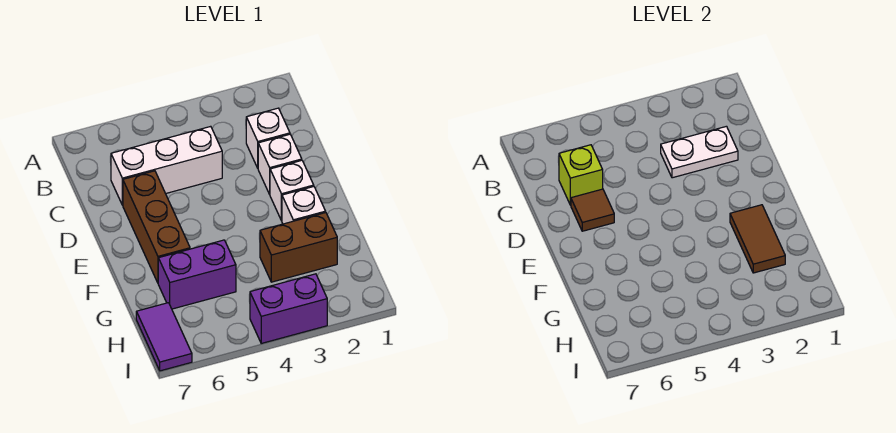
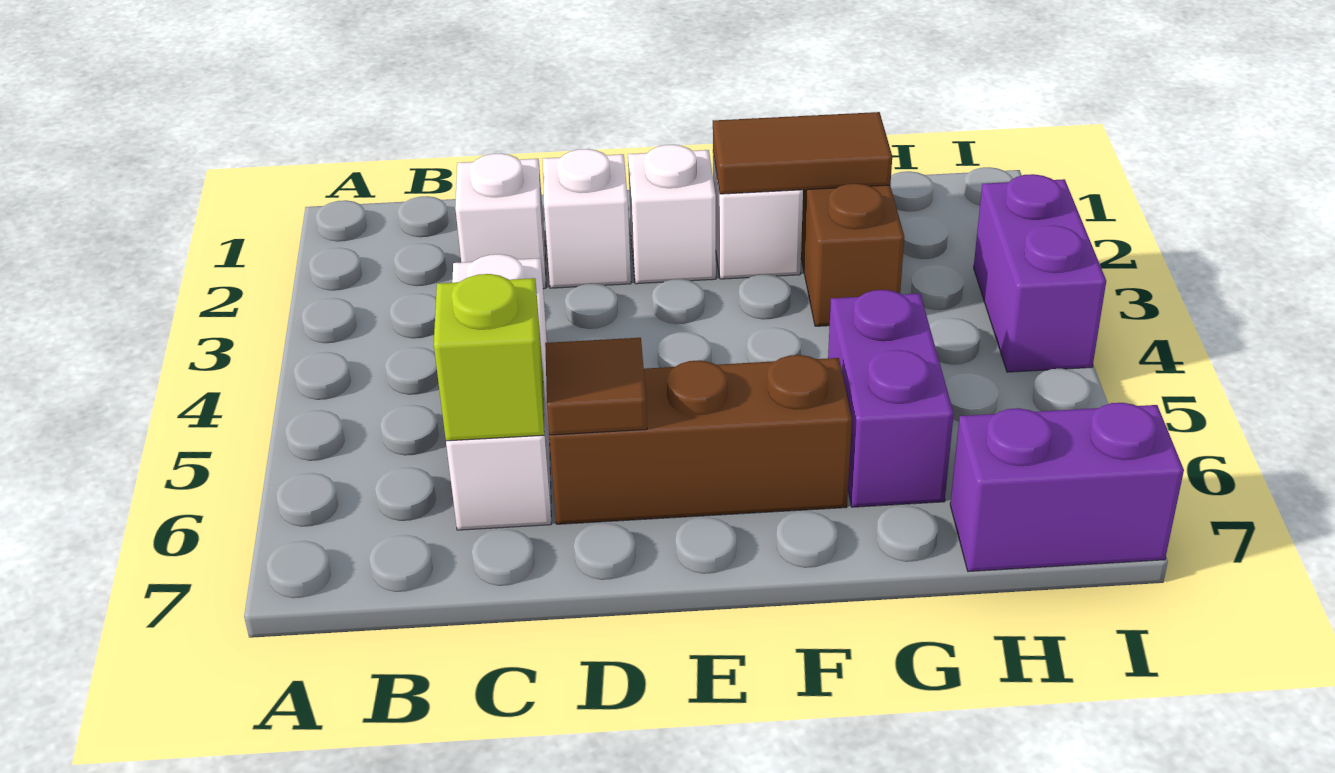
white plate C2:C3 level 2 -> none
purple tile H7:I7 level 1 -> purple brick H7:I7 level 1

